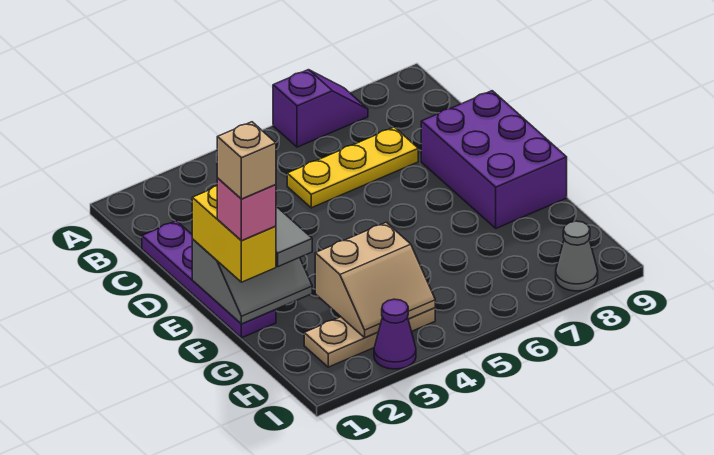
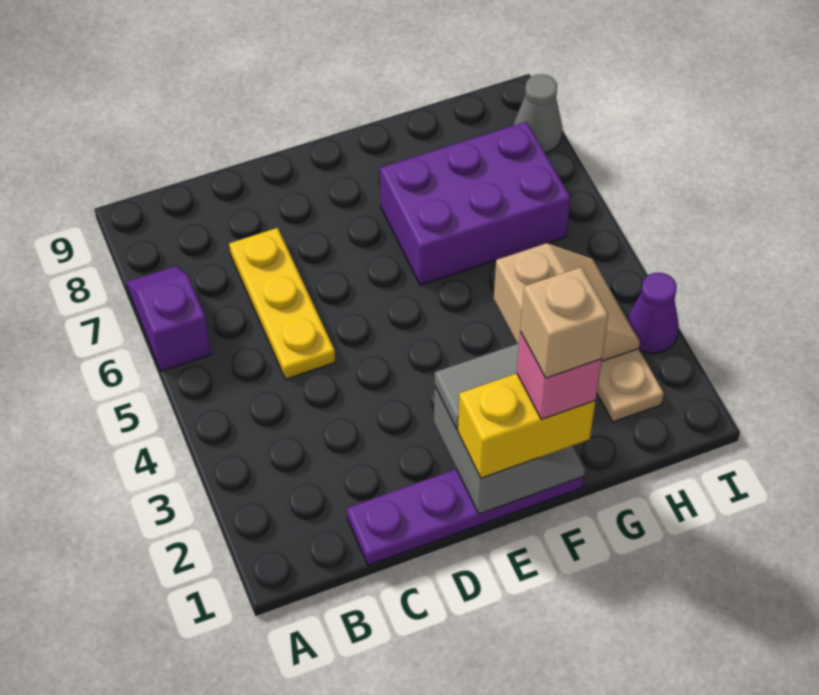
purple brick D8:F9 level 1 -> purple brick F6:H7 level 1

